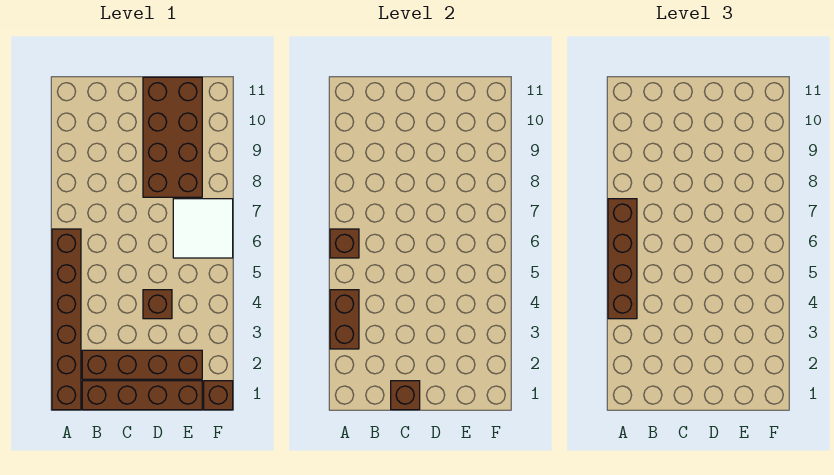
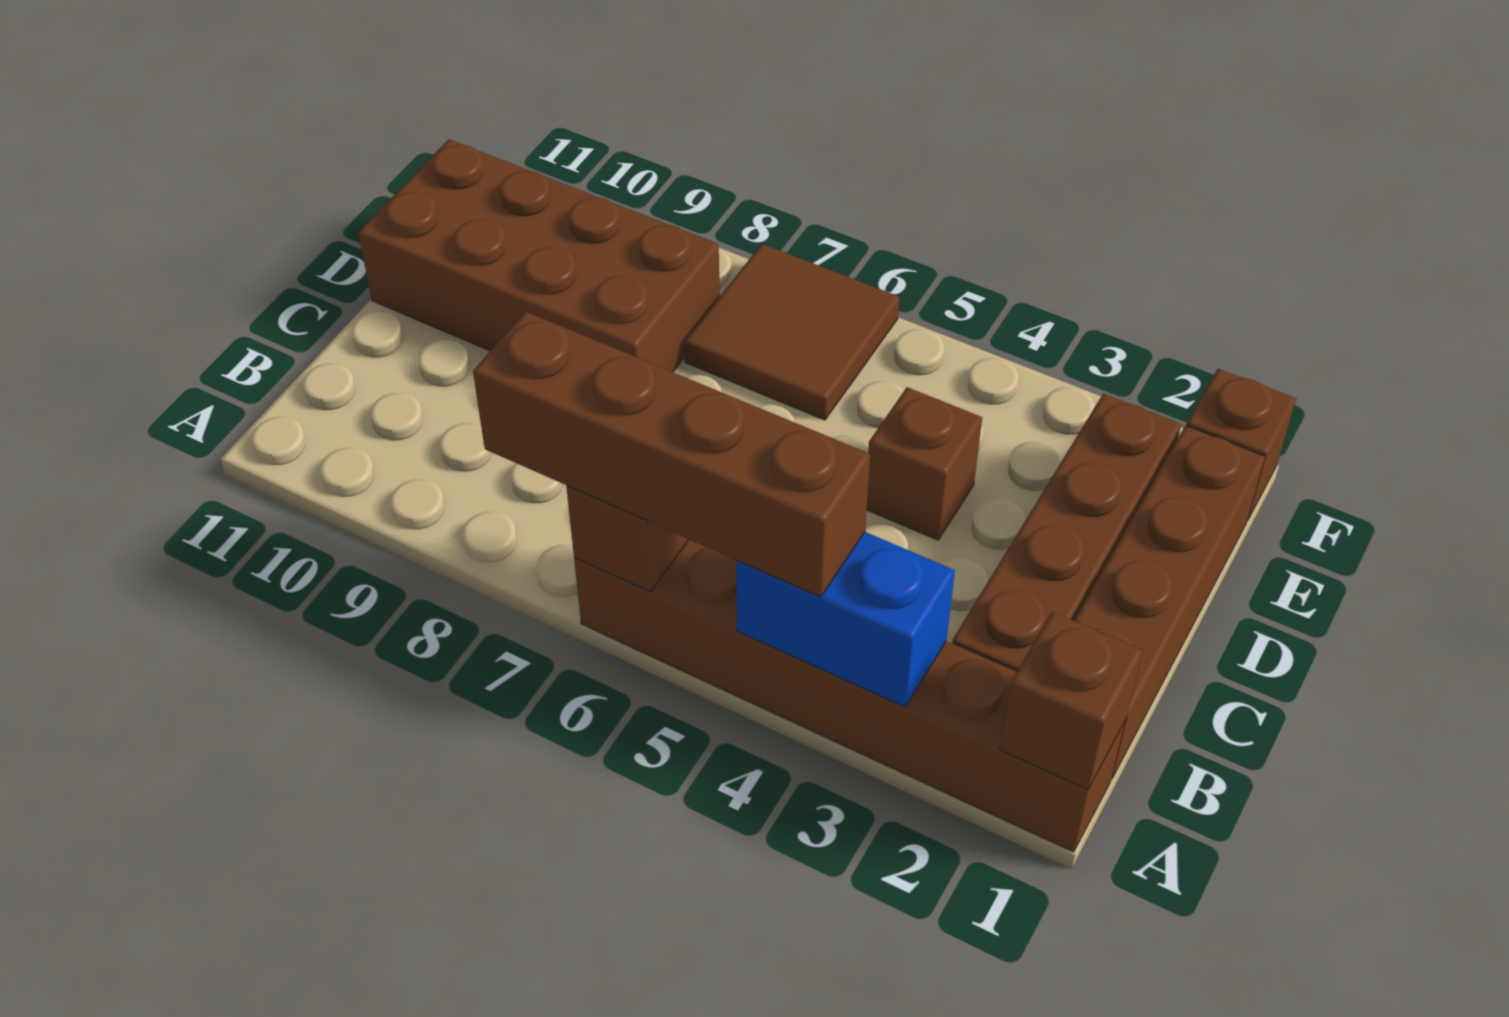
brown brick A3:A4 level 2 -> blue brick A3:A4 level 2
brown brick C1 level 2 -> brown brick A1 level 2
white tile E6:F7 level 1 -> brown tile E6:F7 level 1

